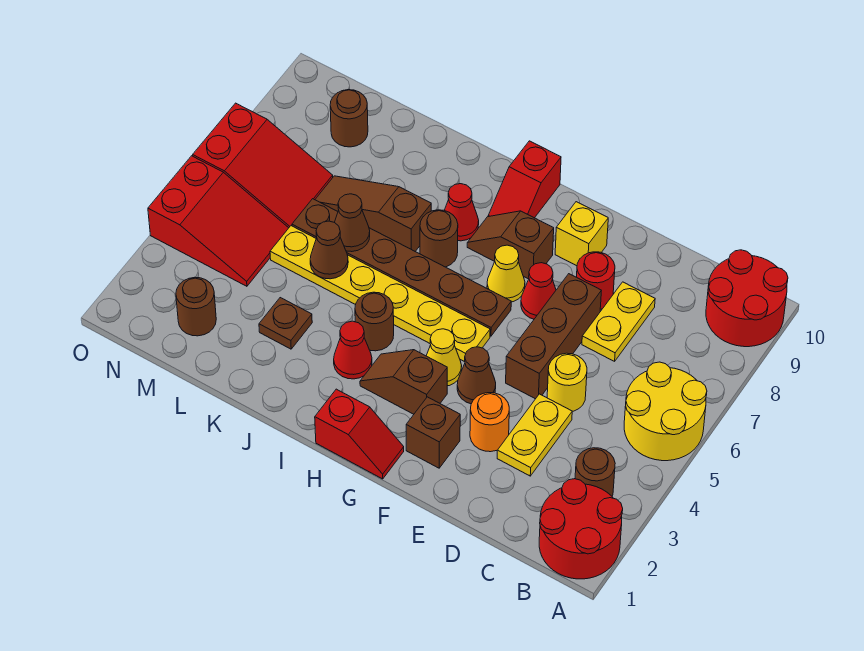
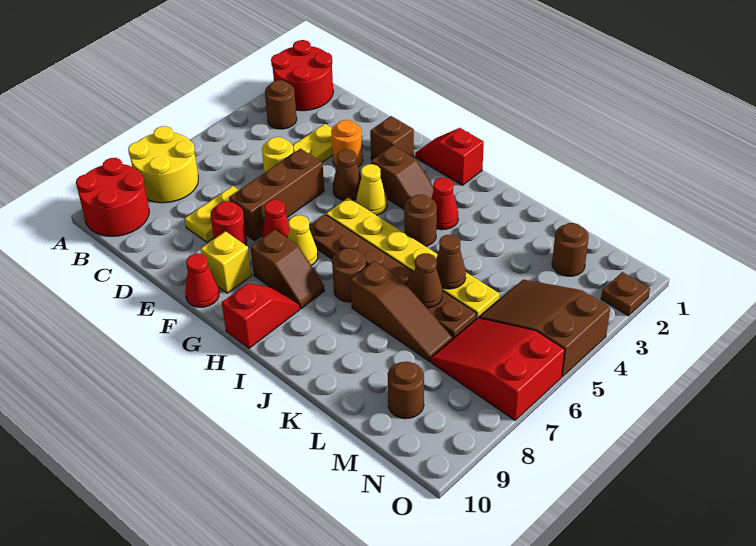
yellow round brick A5:B6 level 1 -> yellow round brick A7:B8 level 1
red cone I8 level 1 -> red cone F10 level 1
brown plate K3 level 1 -> brown plate O2 level 1
red slope M4:O5 level 1 top O -> brown slope M4:O5 level 1 top O

